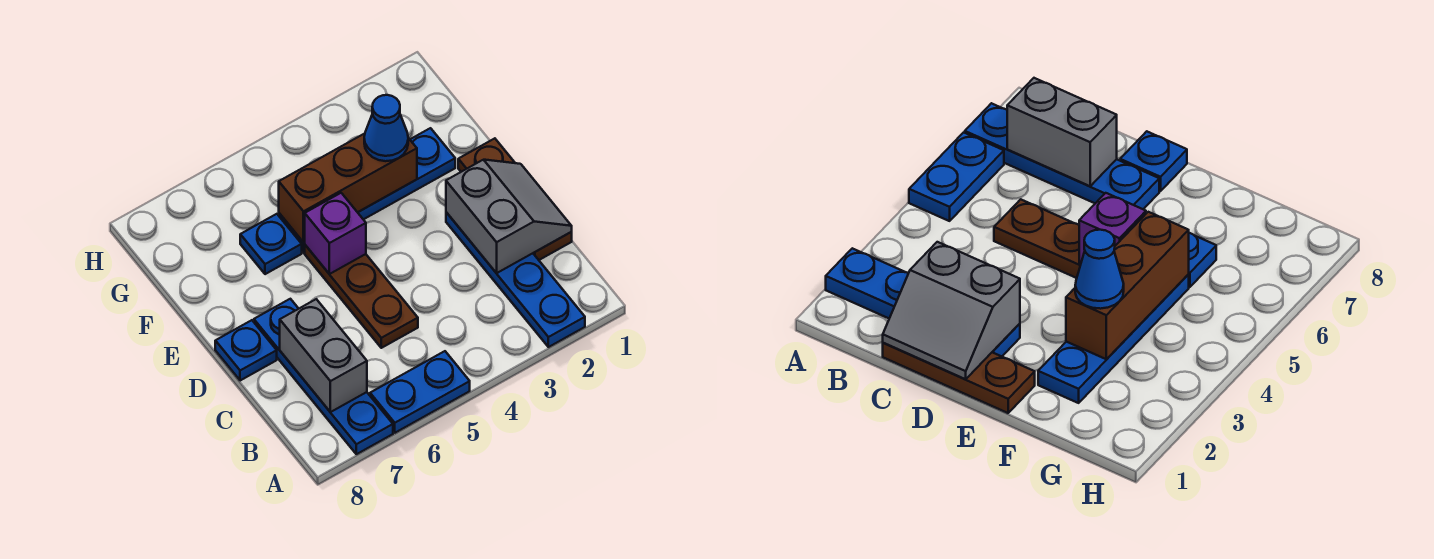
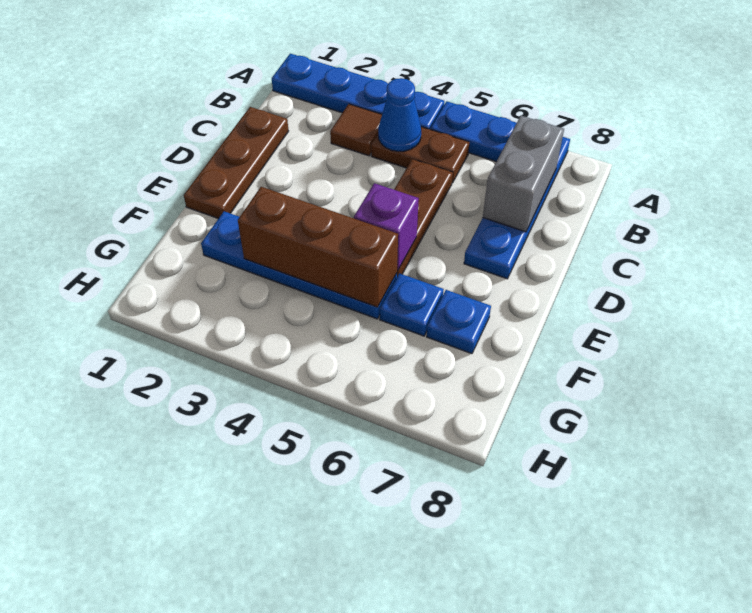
blue plate A2:D2 level 1 -> blue plate A1:A4 level 1
none -> brown tile B3 level 1
none -> brown plate B4:B5 level 1
grey slope C1:D2 level 2 top 2 -> none
blue plate D8 level 1 -> blue plate F7 level 1
blue cone F3 level 3 -> blue cone B4 level 2

